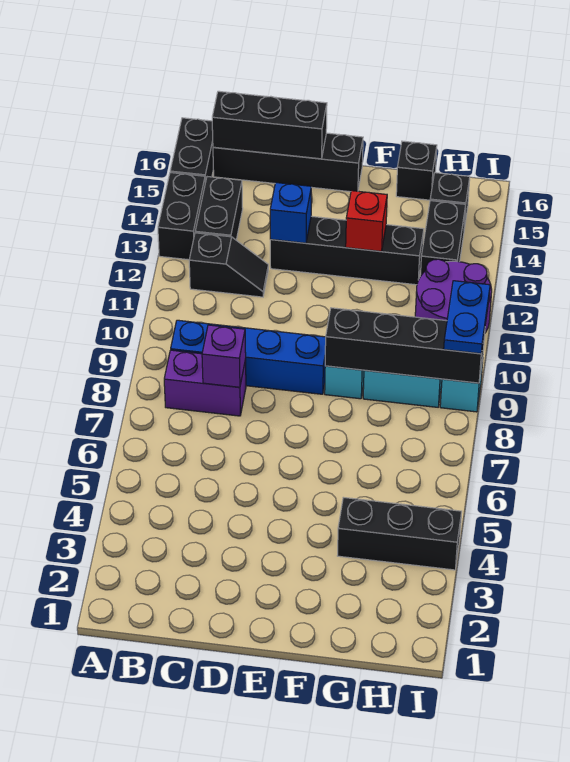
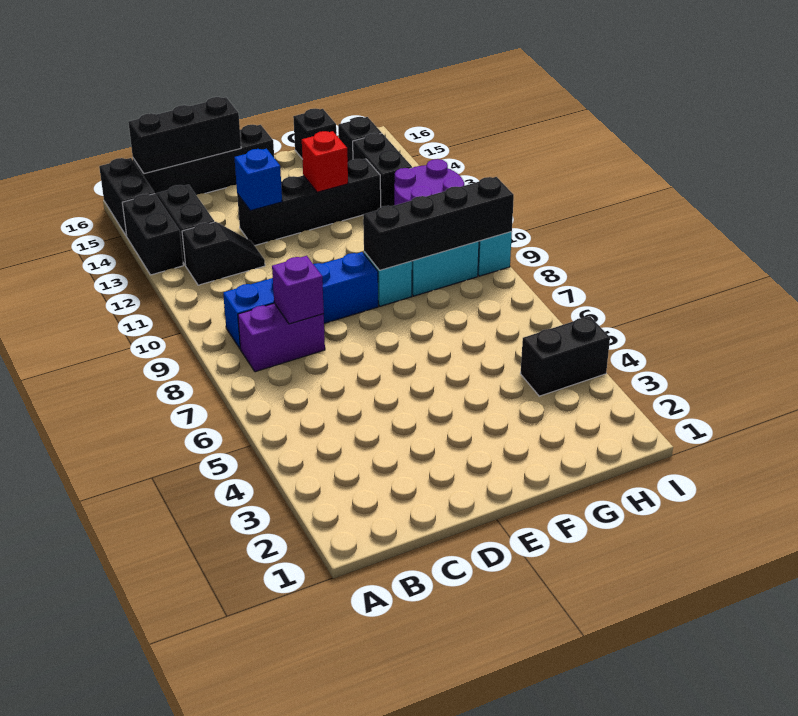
black brick G4:I4 level 1 -> black brick H4:I4 level 1
blue plate I9:I10 level 3 -> none

